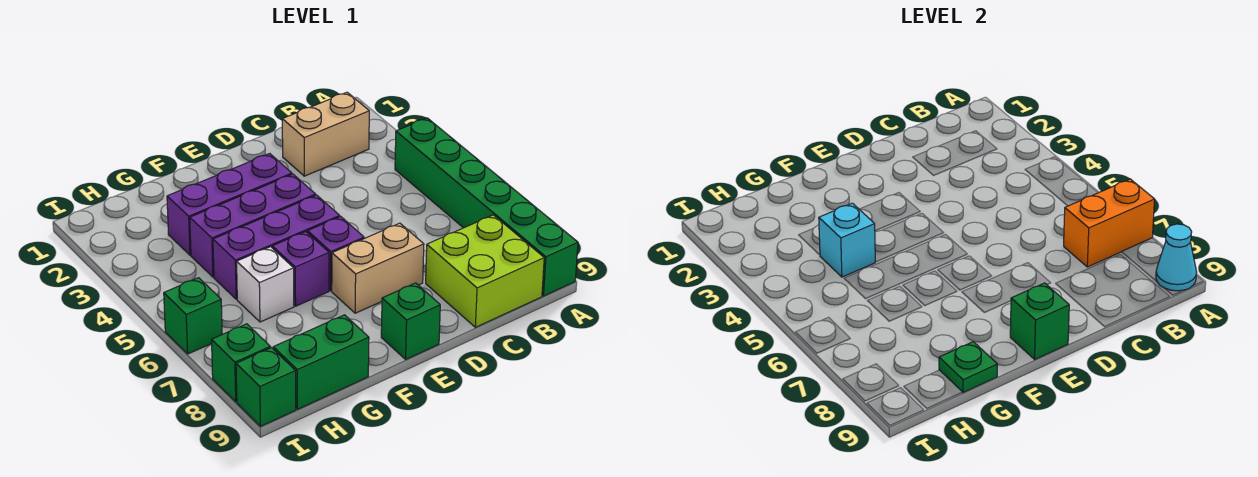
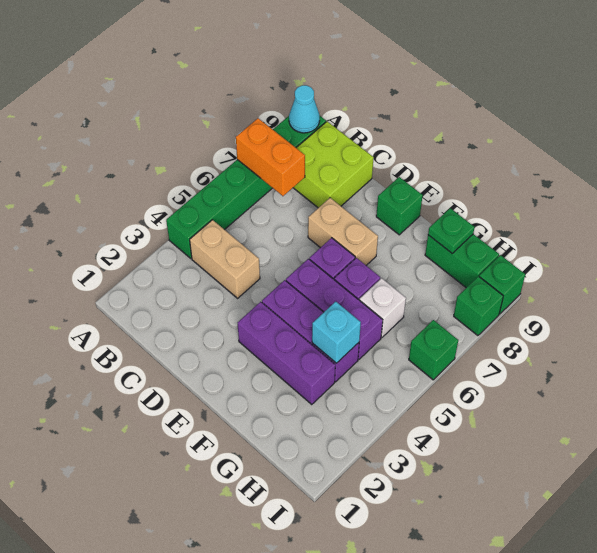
tan brick B2:C2 level 1 -> tan brick B4:C4 level 1
green brick E9 level 2 -> none

